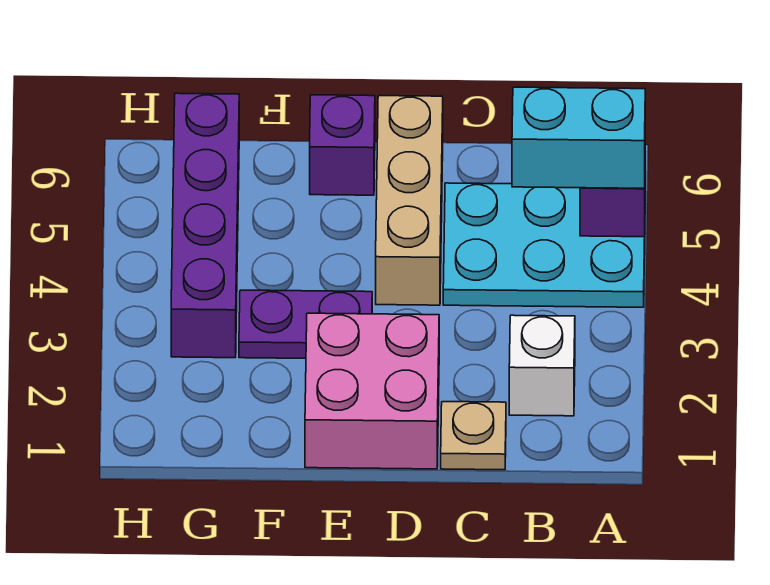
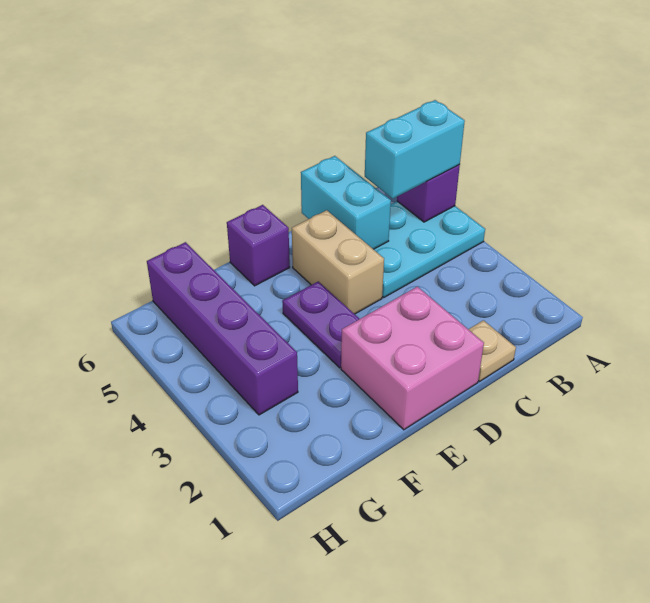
white brick B2 level 1 -> none
none -> cyan brick C5:C6 level 2
tan brick D4:D6 level 1 -> tan brick D4:D5 level 1
purple plate E3:F3 level 1 -> purple plate E3:E4 level 1

